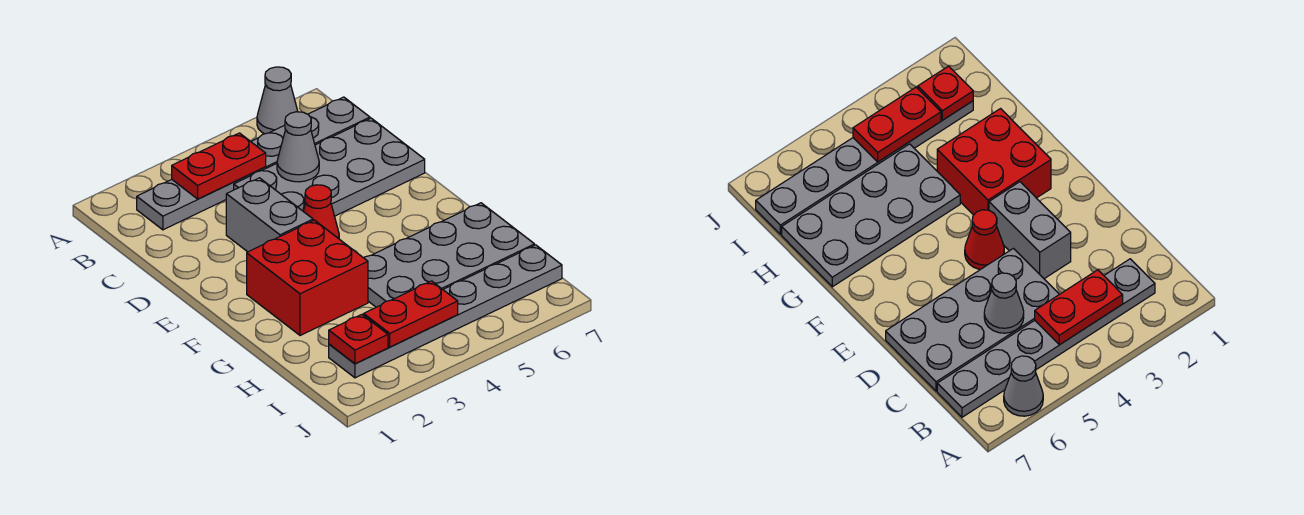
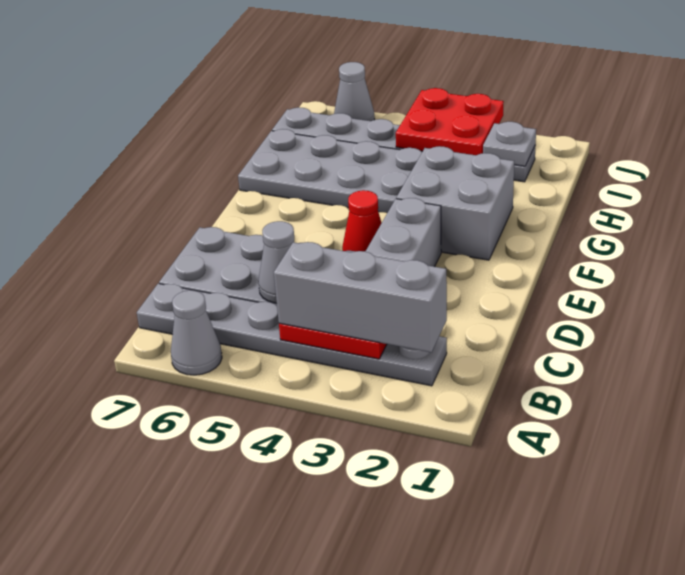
none -> grey brick B2:B4 level 3
red brick F2:G3 level 1 -> grey brick F2:G3 level 1
red plate I2 level 2 -> grey plate I2 level 2
red plate I3:I4 level 2 -> red plate I3:J4 level 2
none -> grey cone J6 level 1

